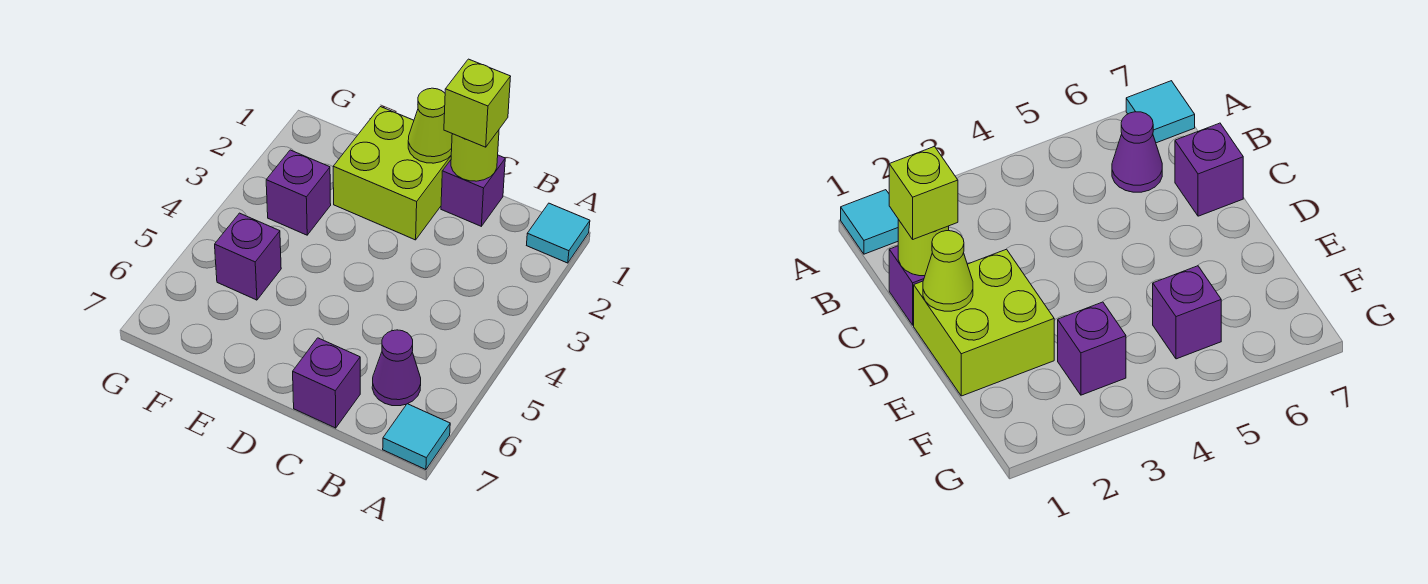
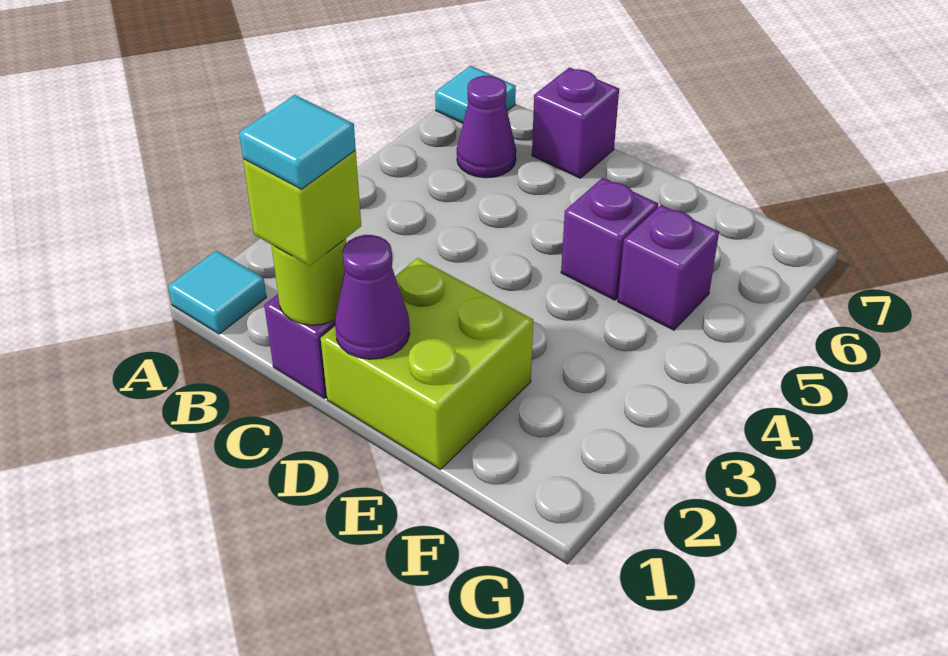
none -> cyan tile C1 level 4
lime cone D1 level 2 -> purple cone D1 level 2
purple brick F3 level 1 -> purple brick E5 level 1

